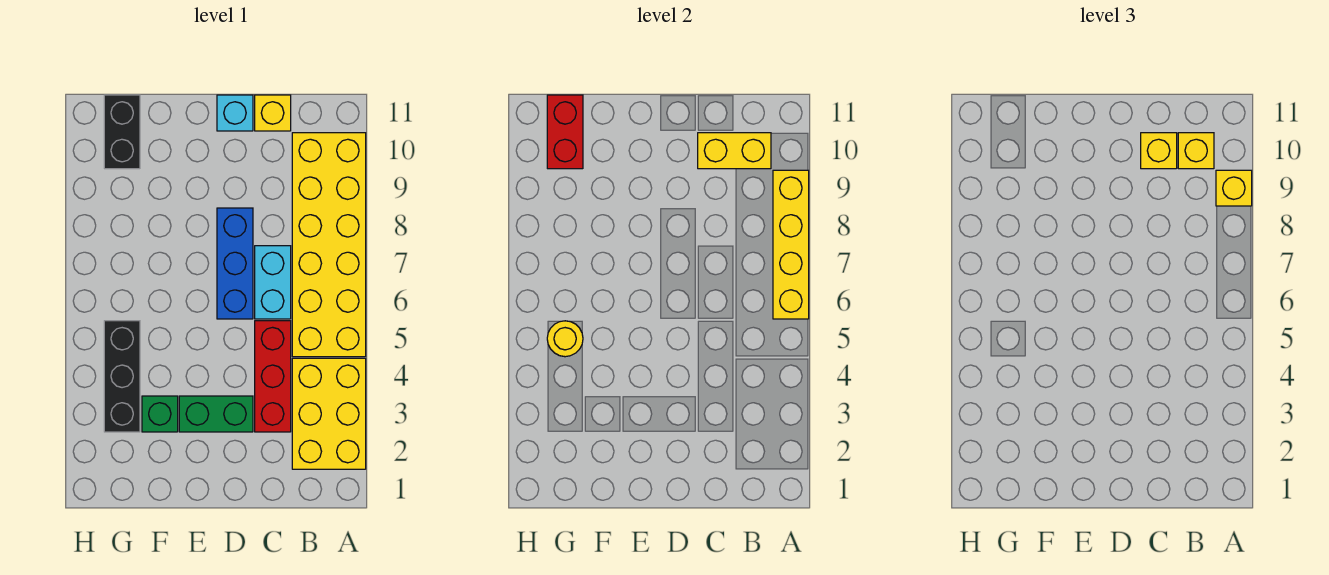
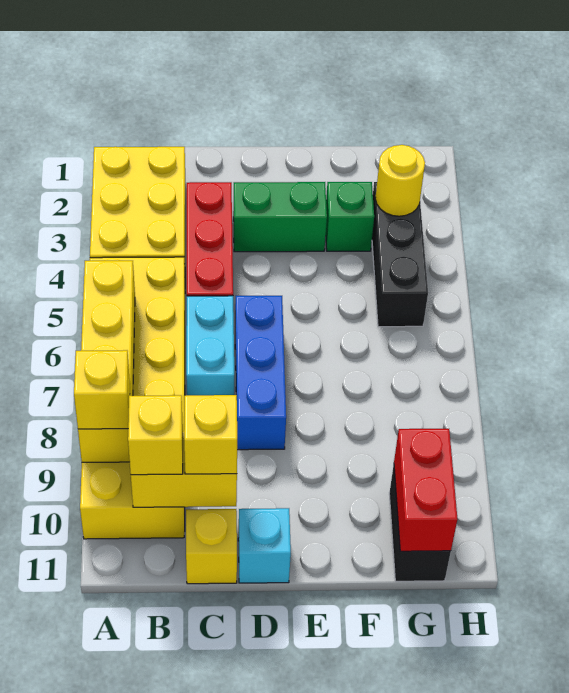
yellow round brick G5 level 2 -> yellow round brick G3 level 2

